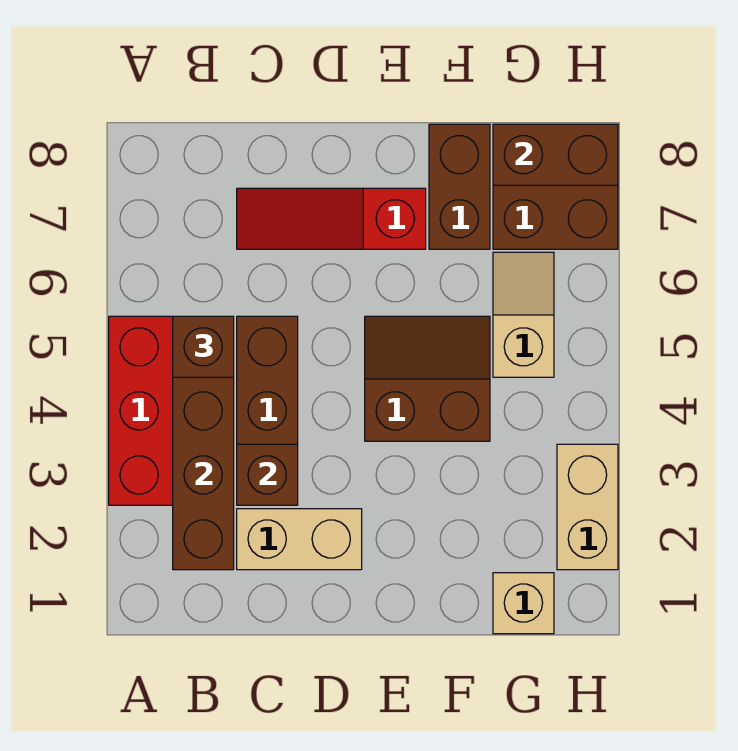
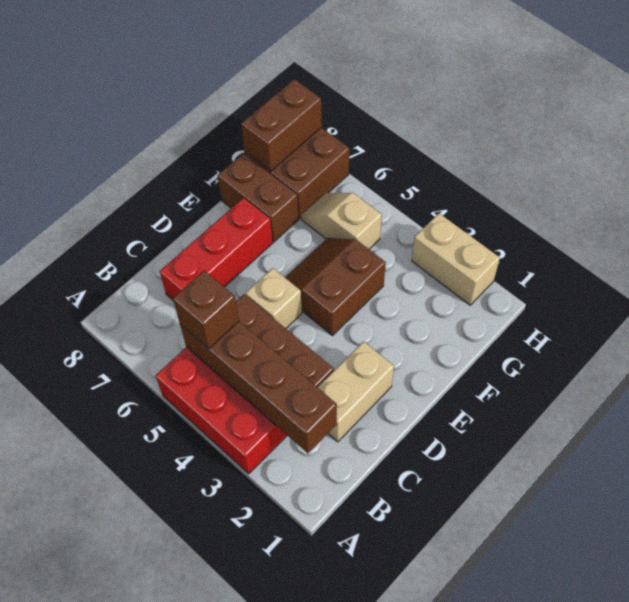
brown brick C3 level 2 -> none
red slope C7:E7 level 1 top E -> red brick C7:E7 level 1
tan brick G1 level 1 -> tan brick D5 level 1

